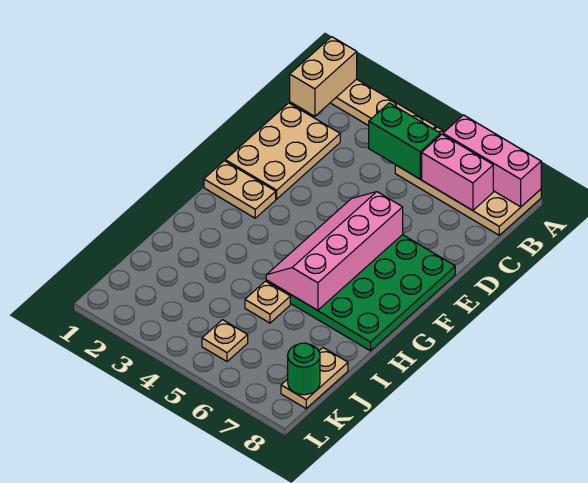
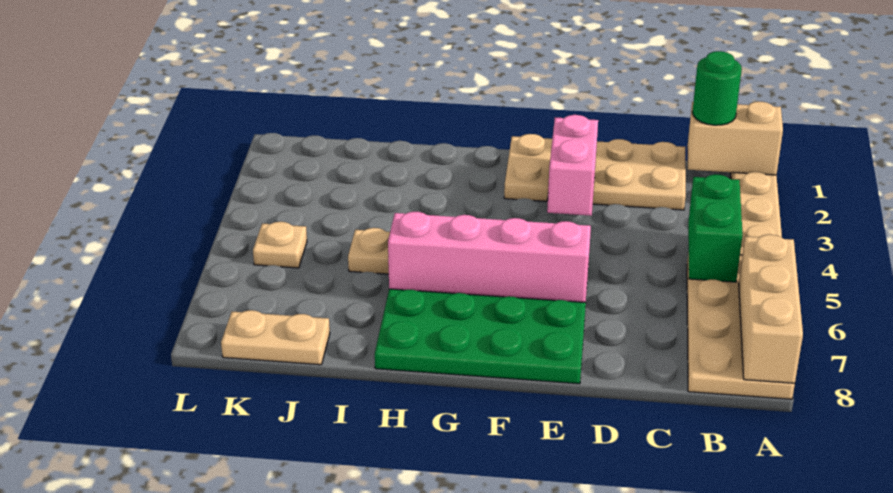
pink brick A6:A8 level 2 -> tan brick A6:A8 level 2
pink brick B6:B7 level 2 -> pink brick E2:E3 level 2
green round brick K8 level 2 -> green round brick B1 level 3

